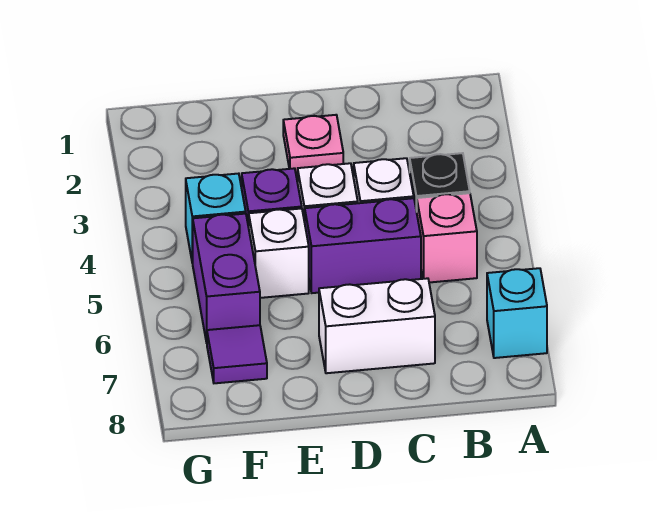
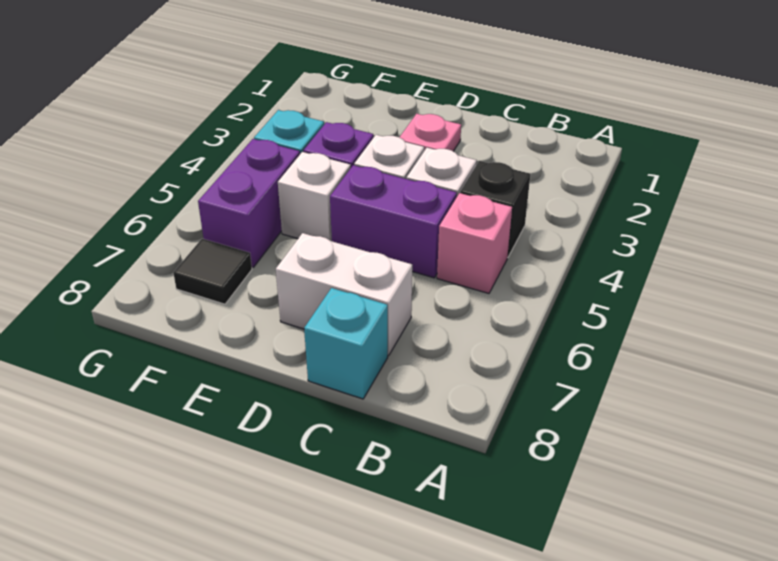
cyan brick A7 level 1 -> cyan brick C8 level 1
purple tile F7 level 1 -> black tile F7 level 1

